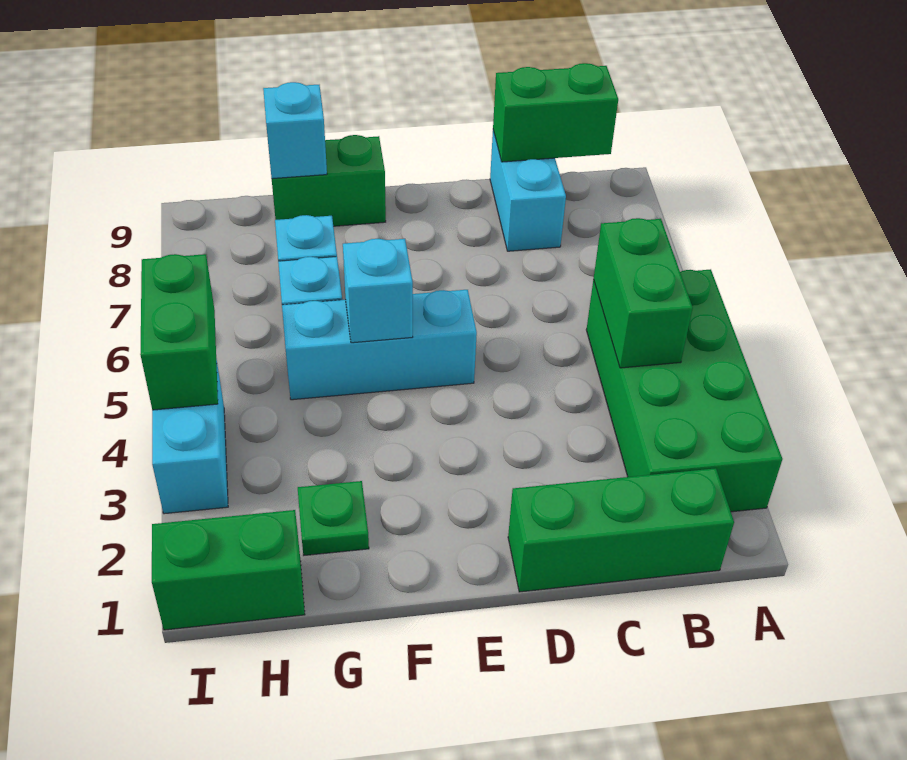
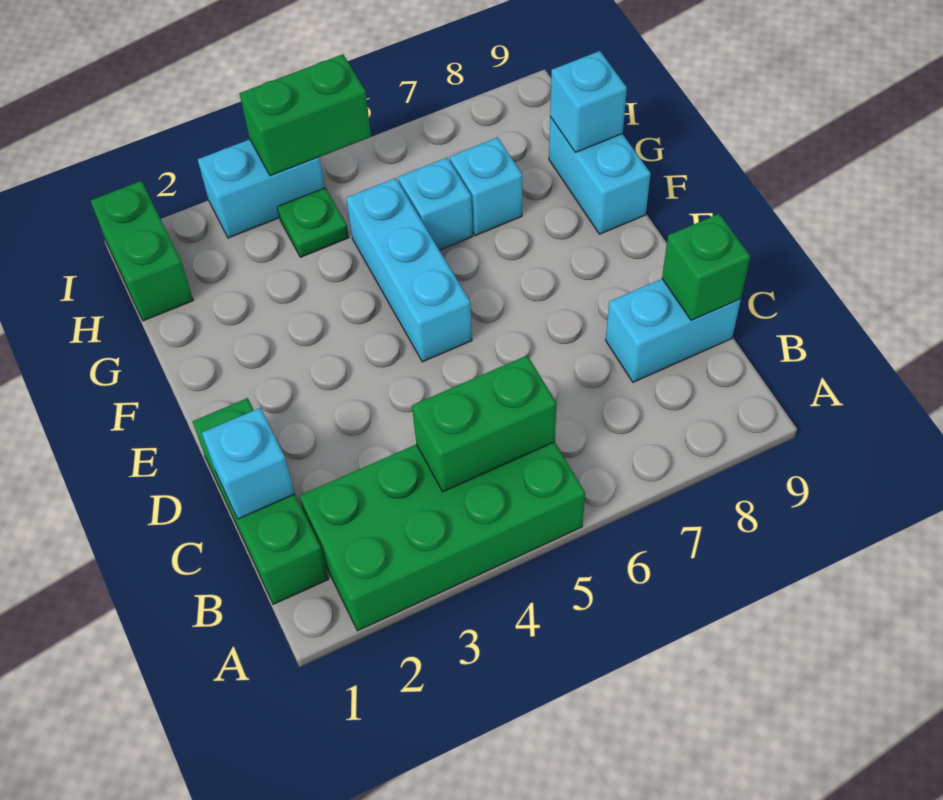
green brick B9:C9 level 2 -> green brick C9 level 2
cyan brick F5 level 2 -> cyan brick C1 level 2
green brick F9:G9 level 1 -> cyan brick F9:G9 level 1
green plate G2 level 1 -> green plate H4 level 1

